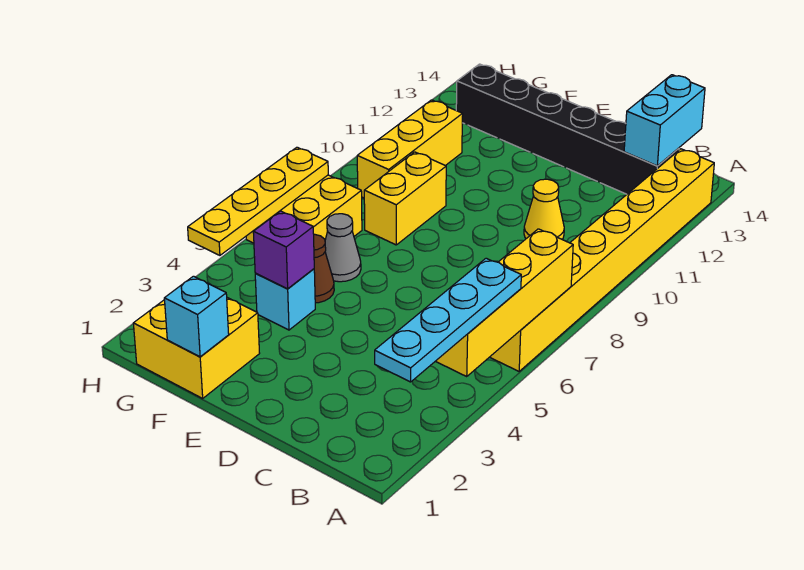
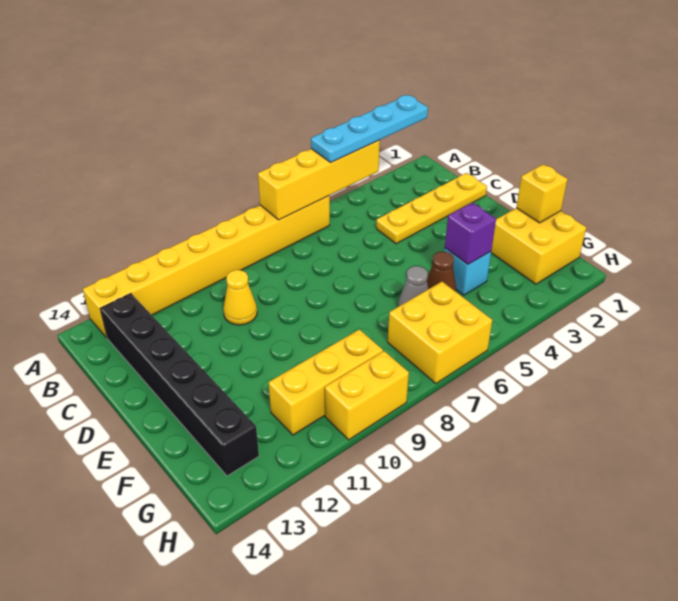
cyan brick B13:B14 level 2 -> none
cyan brick F1 level 2 -> yellow brick F1 level 2
yellow brick F8:F9 level 1 -> yellow brick H9:H10 level 1
yellow plate H4:H7 level 2 -> yellow plate C1:C4 level 1

